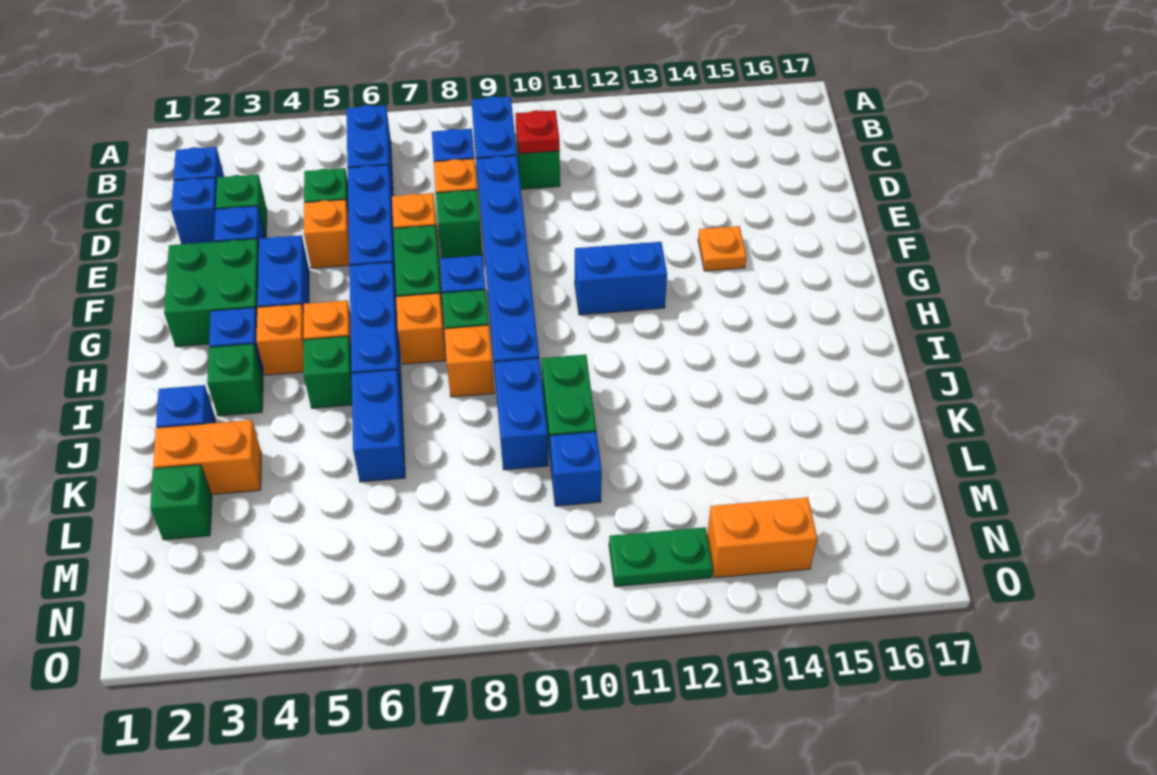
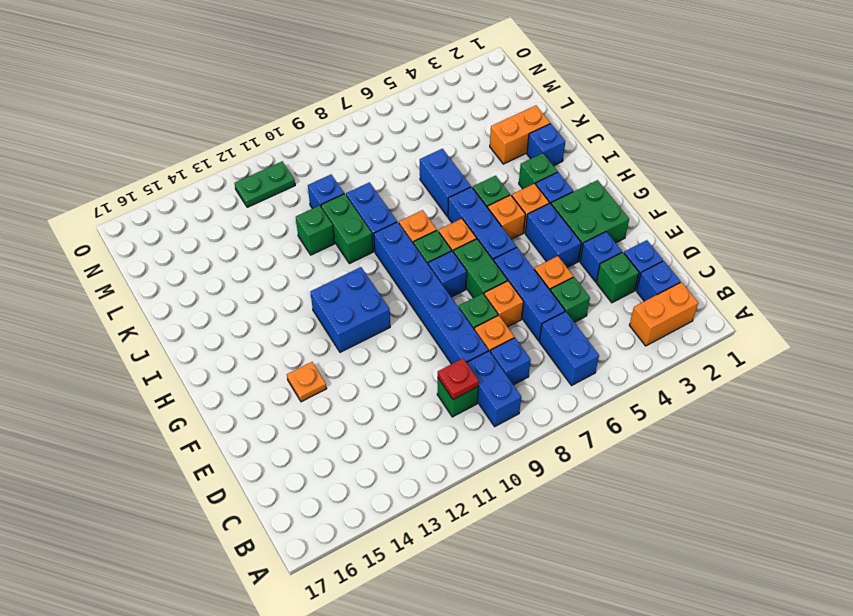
blue brick G11:G12 level 1 -> blue brick G11:H12 level 1
green brick L2 level 1 -> green brick K11 level 1
orange brick N13:N14 level 1 -> orange brick B2:B3 level 1

